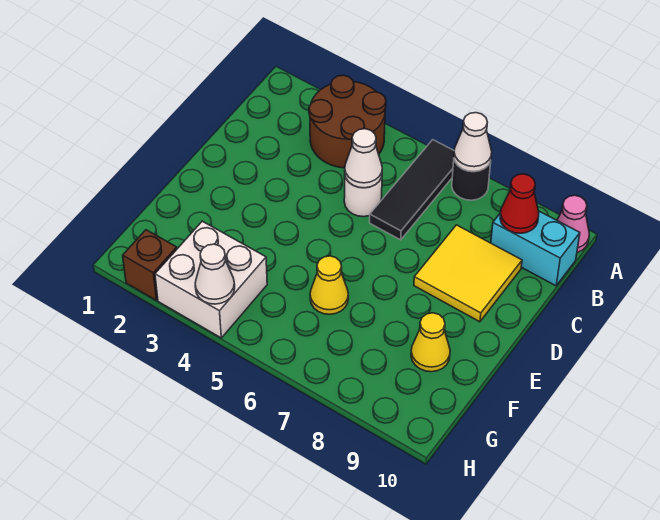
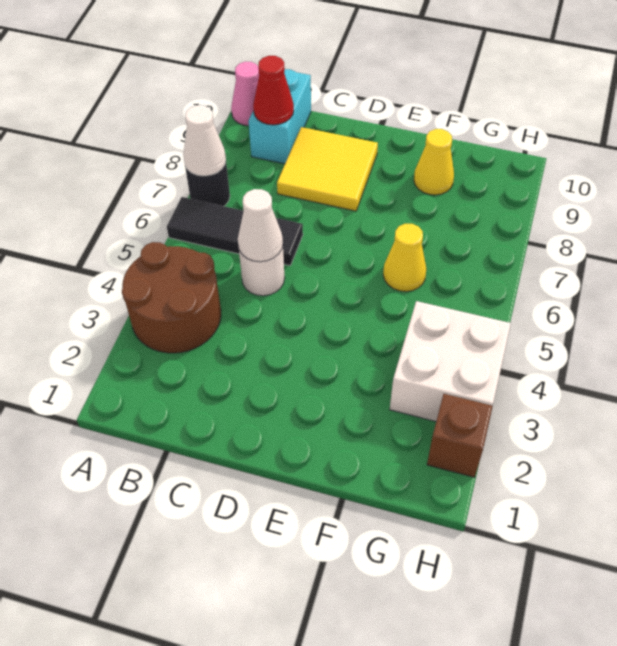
white cone H4 level 2 -> none

